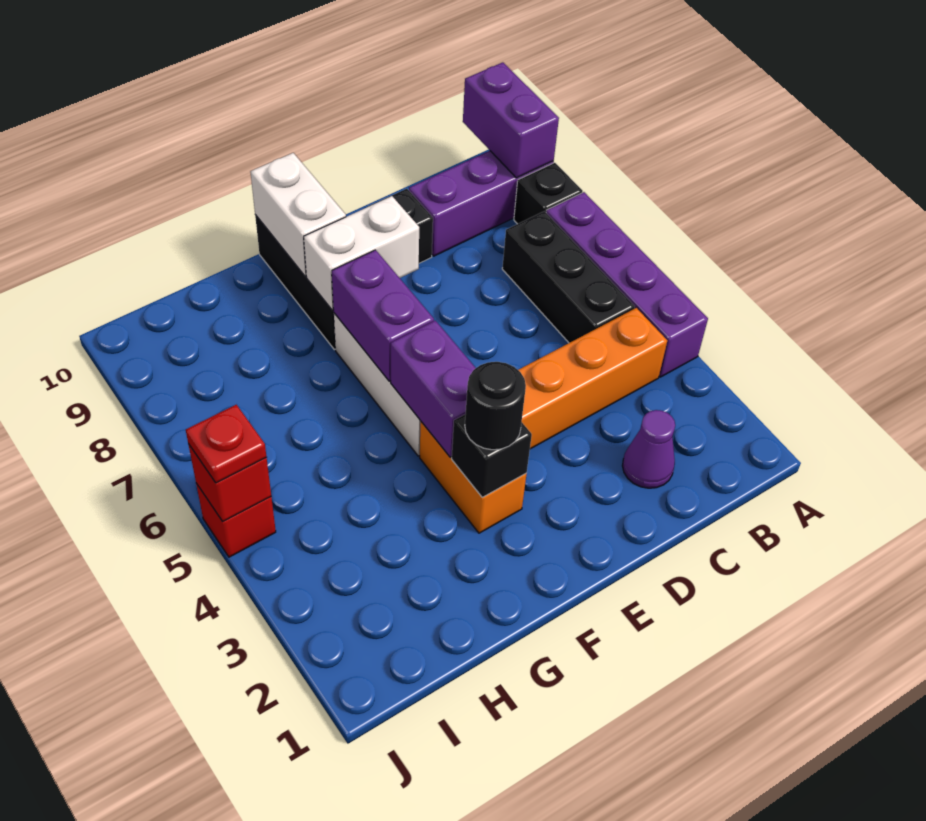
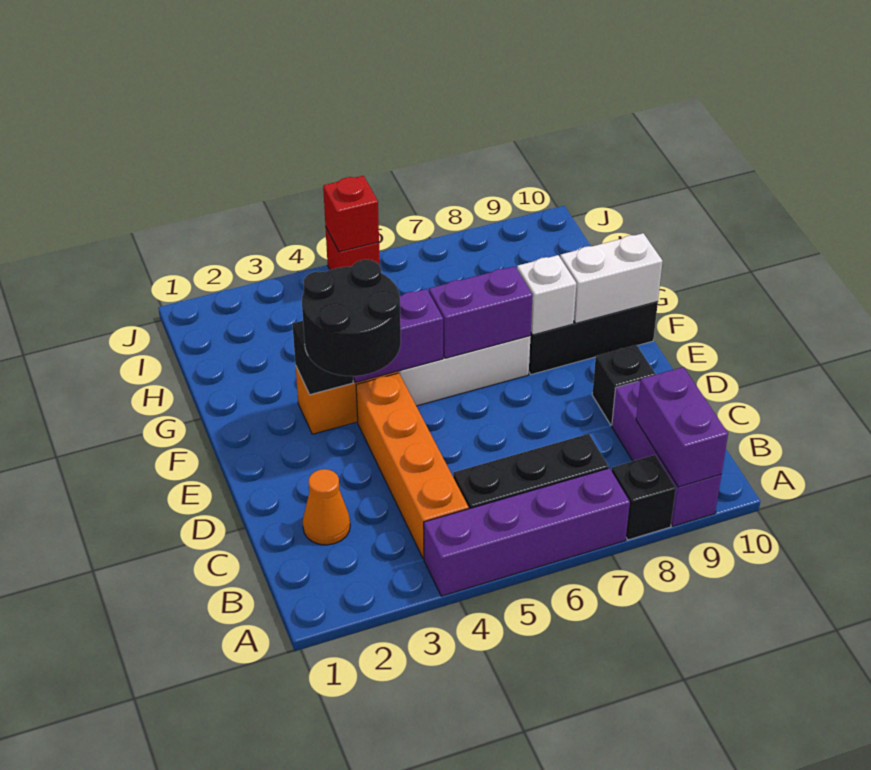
purple brick A9:A10 level 2 -> purple brick A9:B9 level 2
purple cone C2 level 1 -> orange cone C2 level 1
white brick E8:F8 level 2 -> white brick F8 level 2
black round brick F3 level 3 -> black round brick E3:F4 level 3
red plate J5 level 3 -> none

